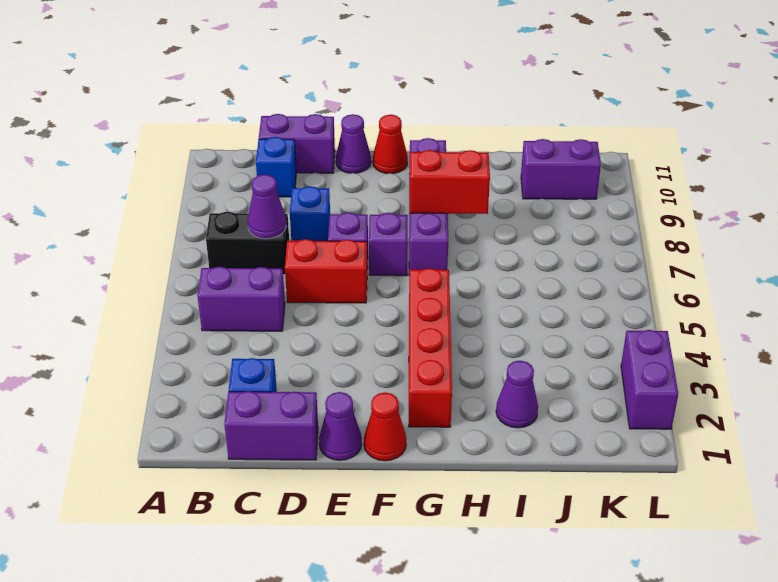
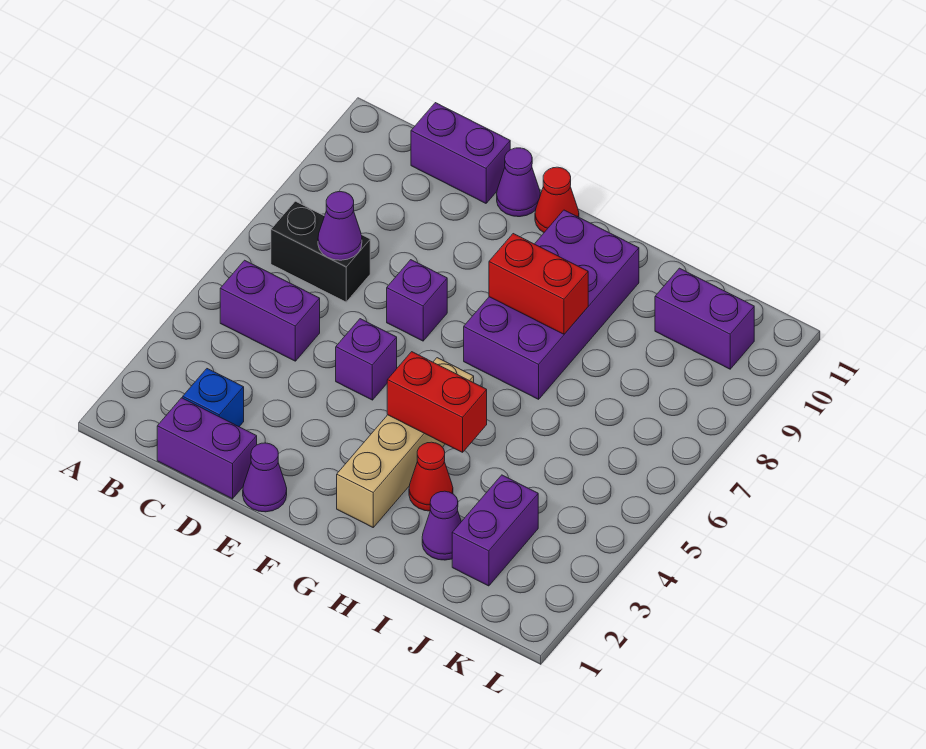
blue brick C10 level 1 -> none
red brick D6:E6 level 1 -> red brick G4:H4 level 2
blue brick D8 level 1 -> none
red cone F1 level 1 -> red cone H3 level 1
purple brick F7 level 1 -> purple brick E5 level 1
red brick G2:G5 level 1 -> tan brick G2:G5 level 1
purple brick G7:G10 level 1 -> purple brick G7:H10 level 1
purple brick L2:L3 level 1 -> purple brick J2:J3 level 1

